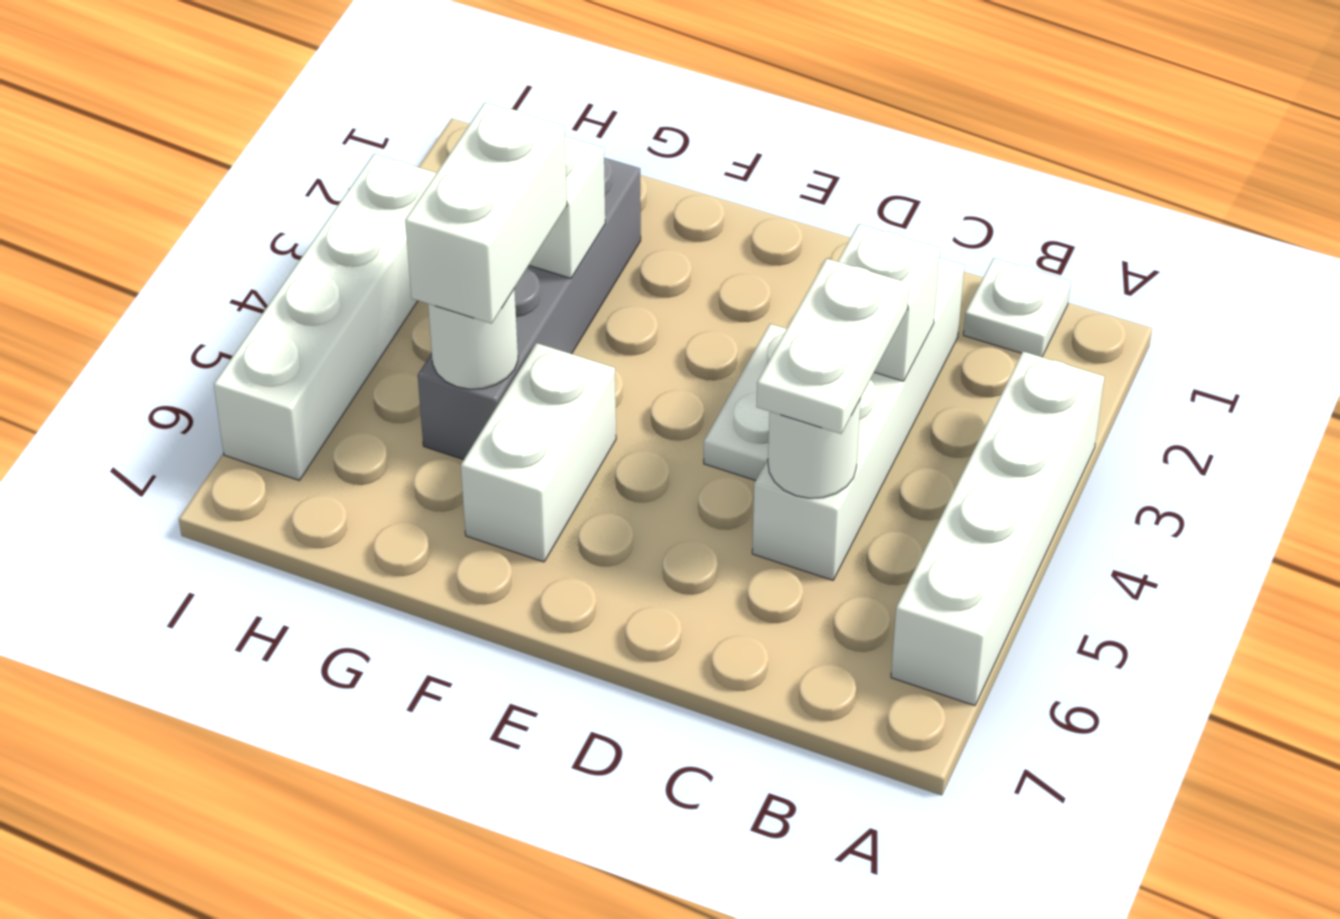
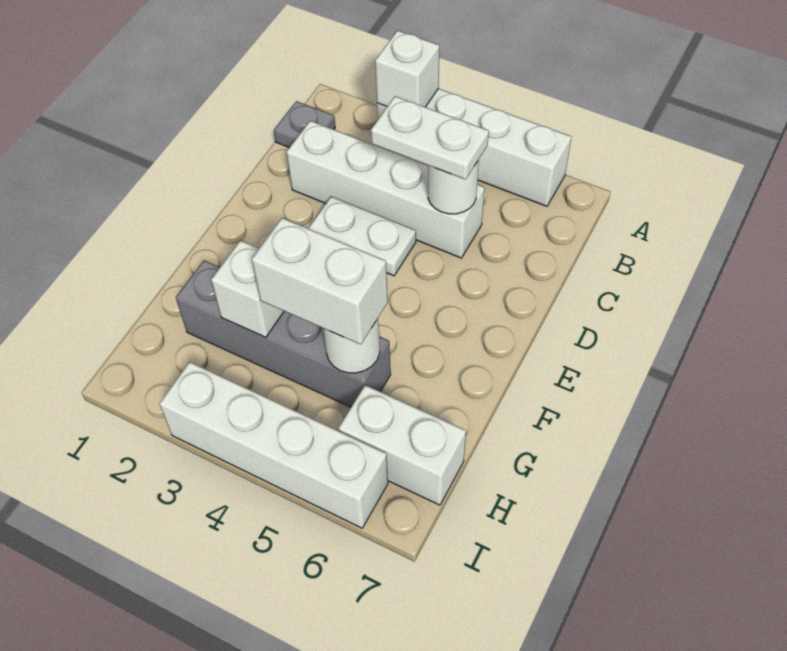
white plate B1 level 1 -> grey plate B1 level 1
white brick C3 level 2 -> white brick A3 level 2
white brick F5:F6 level 1 -> white brick H6:H7 level 1

